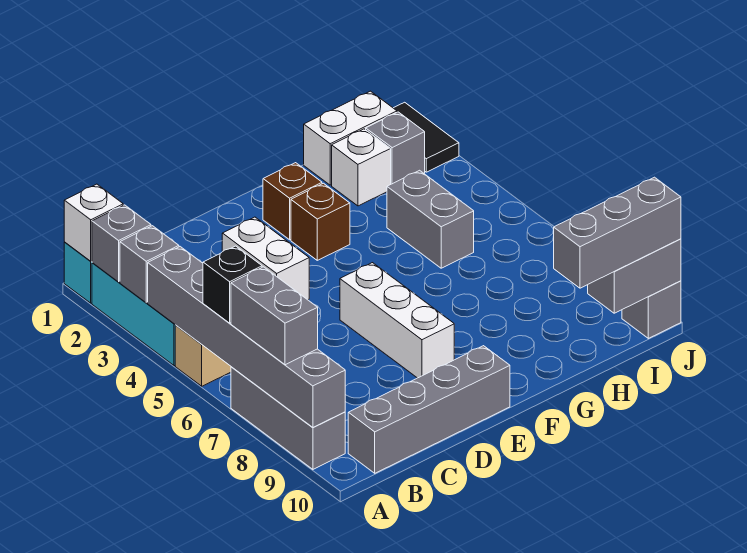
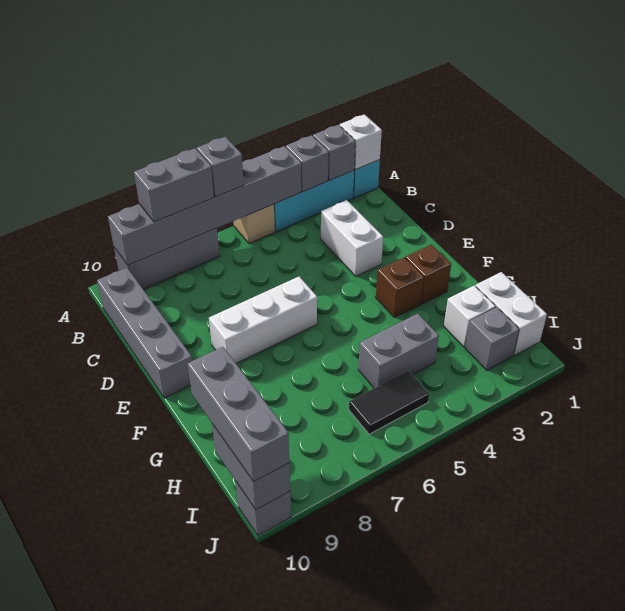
black brick A6 level 3 -> grey brick A6 level 3
white brick D3:D4 level 1 -> white brick C3:D3 level 1
black tile J1:J2 level 1 -> black tile I5:I6 level 1

